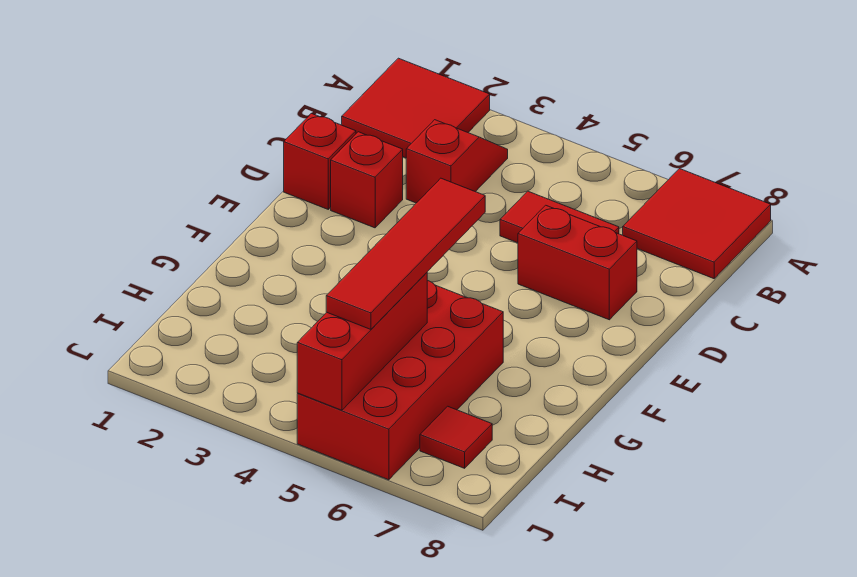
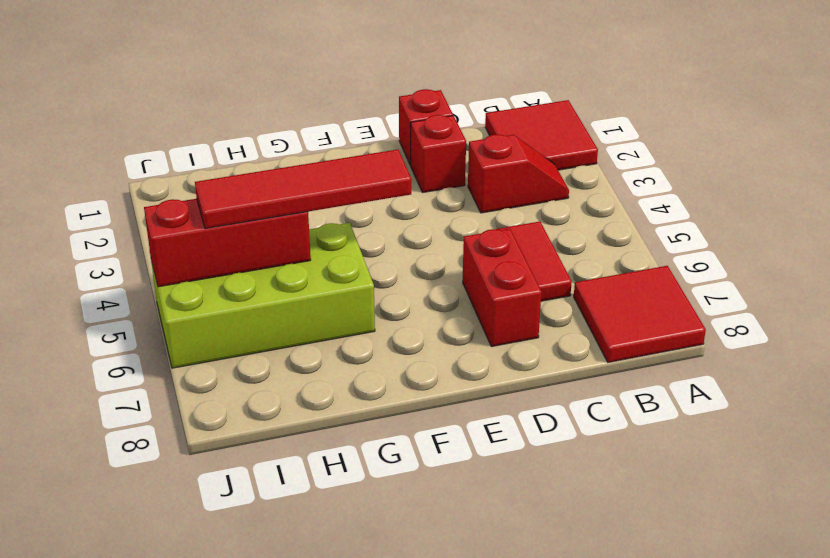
red brick G5:J6 level 1 -> lime brick G5:J6 level 1
red tile I7 level 1 -> none

